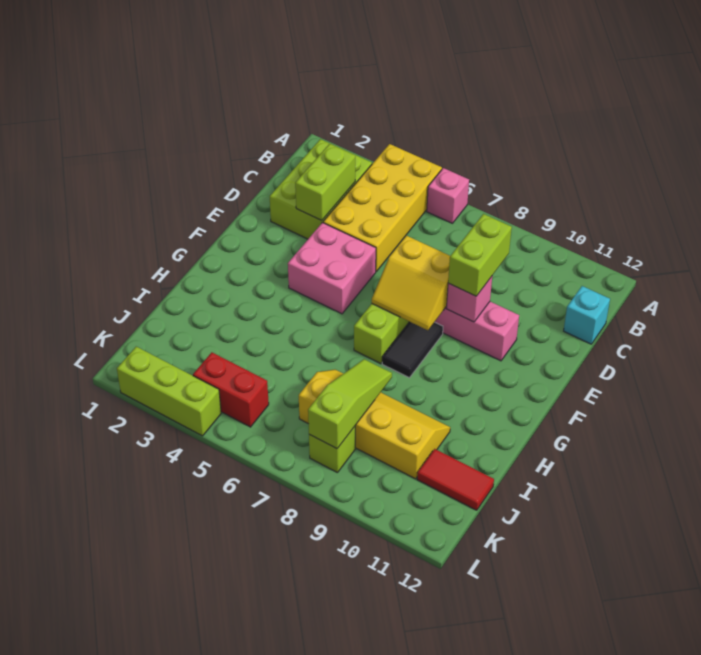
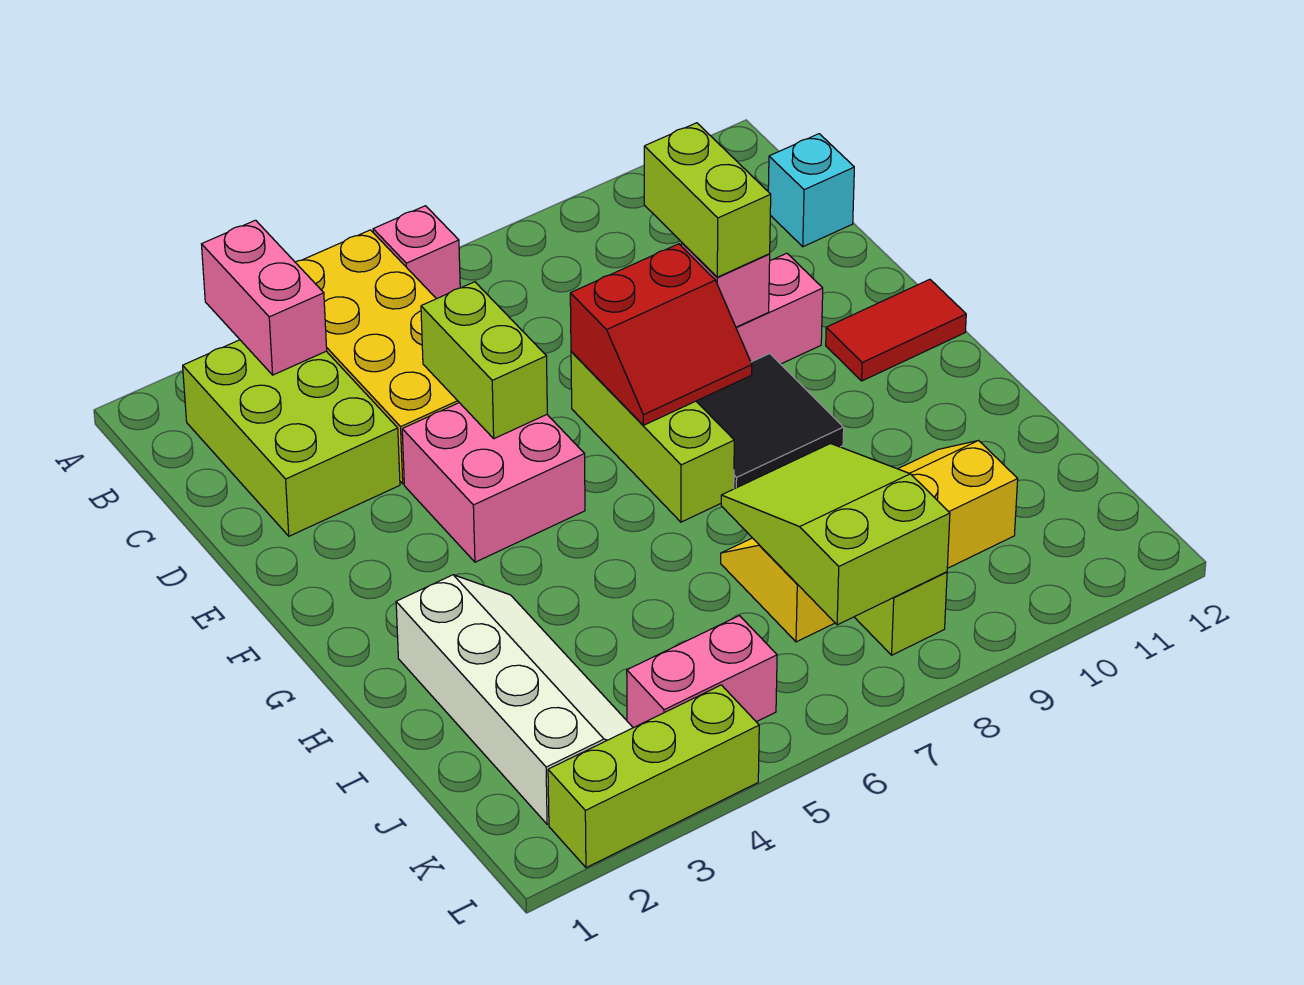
none -> pink brick A3:B3 level 2
lime brick C3:D3 level 2 -> lime brick D5:E5 level 2
yellow slope E7:F8 level 2 top E -> red slope E7:F8 level 2 top E
black tile F8:G8 level 1 -> black tile F8:G9 level 1
none -> white slope H2:K3 level 1 top 2
lime slope I8:K8 level 2 top K -> lime slope I7:K8 level 2 top K
red tile J11:J12 level 1 -> red tile F11:F12 level 1
red brick K4:K5 level 1 -> pink brick K4:K5 level 1

